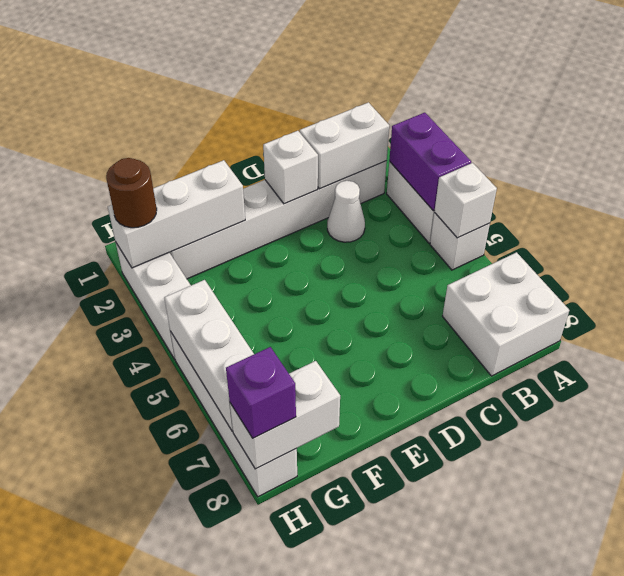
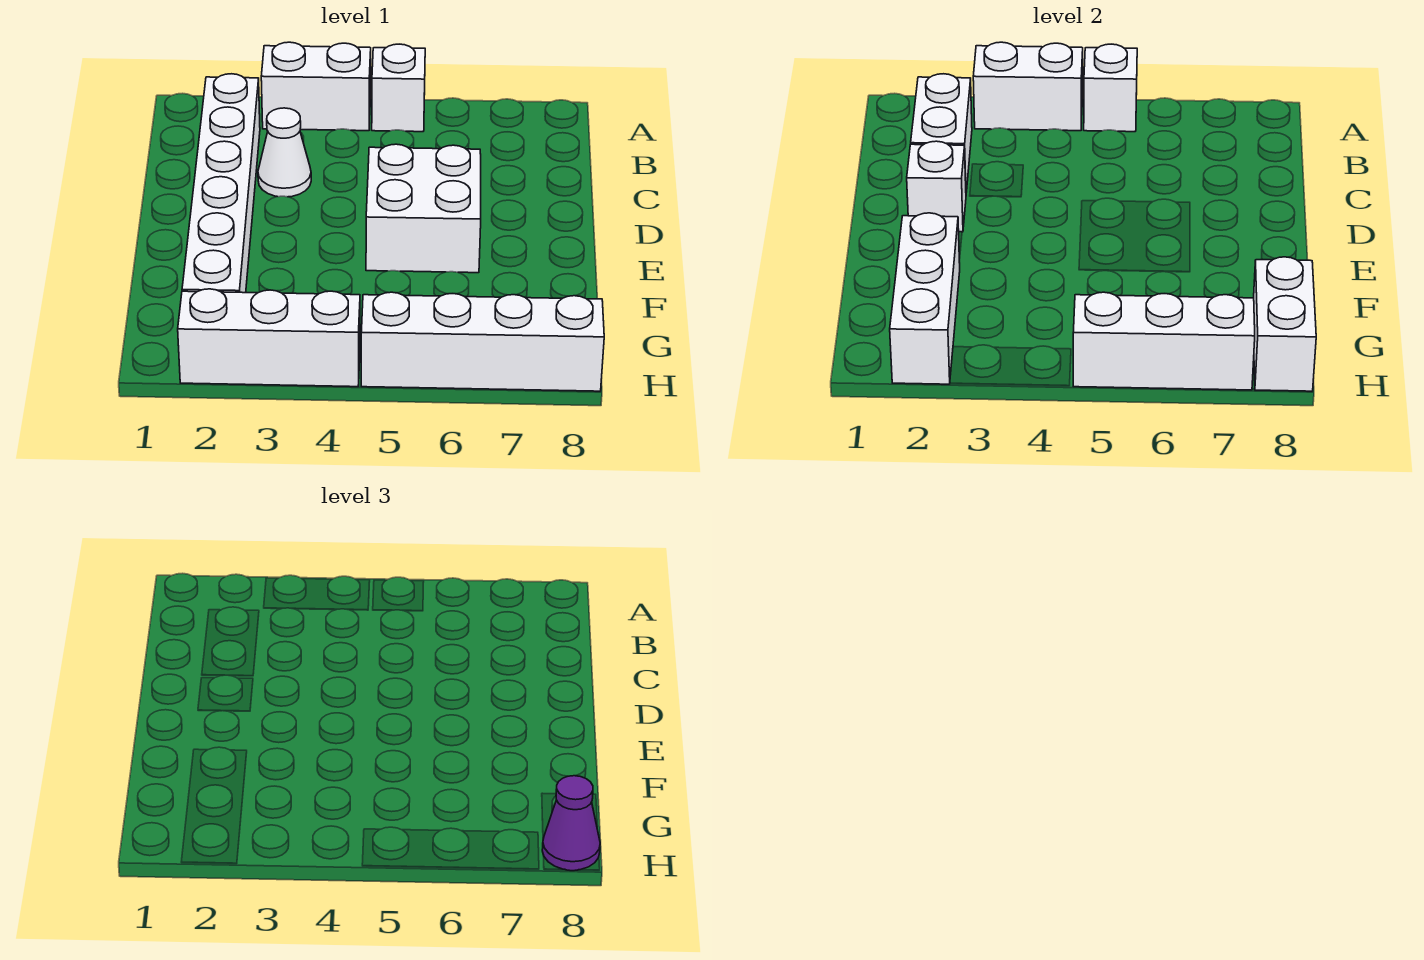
purple brick A3:A4 level 2 -> white brick A3:A4 level 2
white brick A7:B8 level 1 -> white brick D5:E6 level 1
brown round brick H2 level 3 -> none
purple brick H8 level 3 -> purple cone H8 level 3

